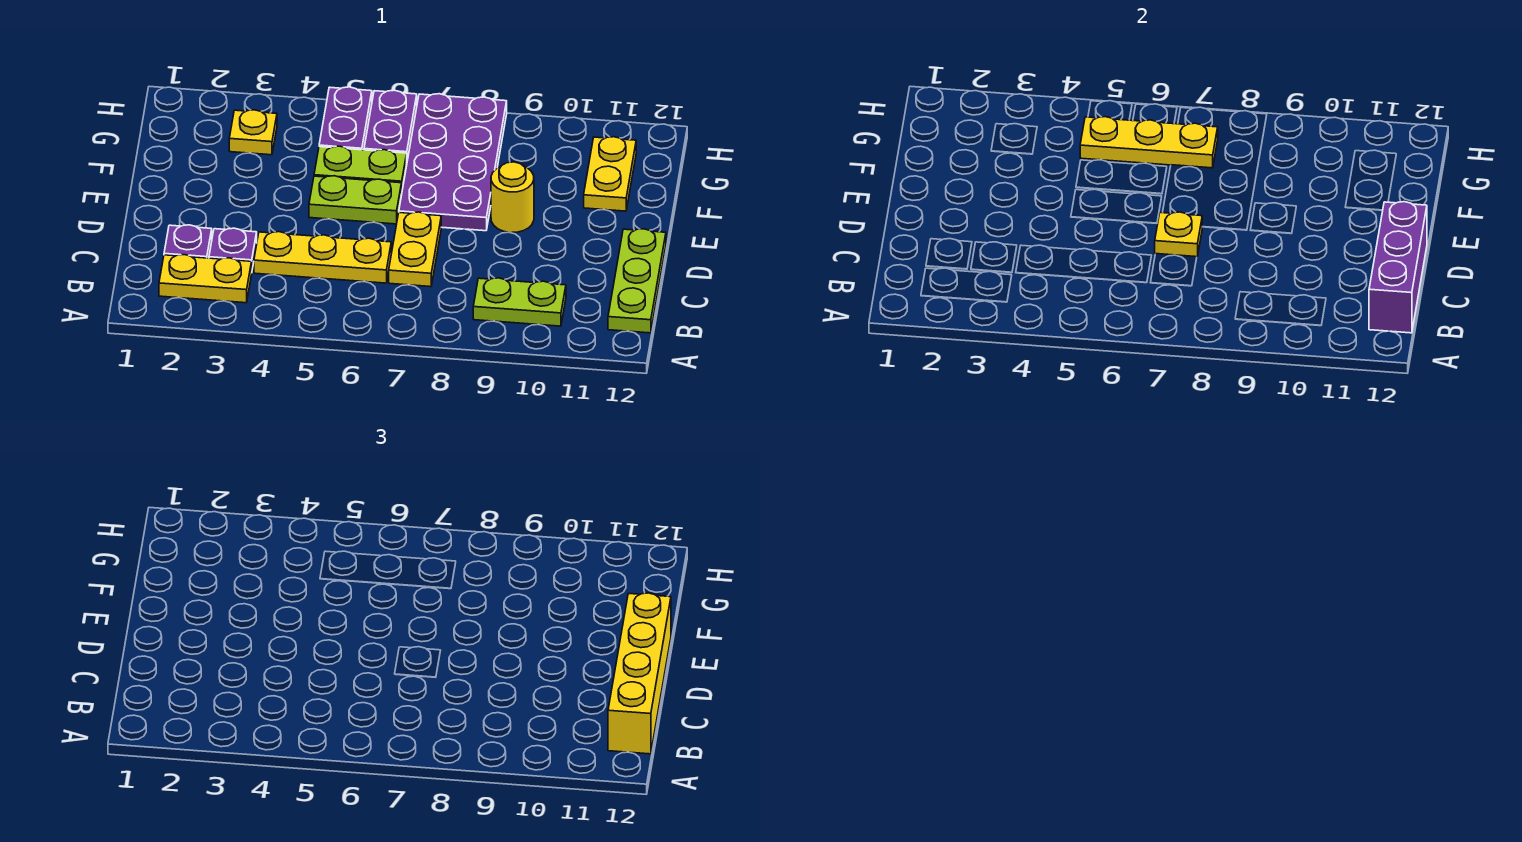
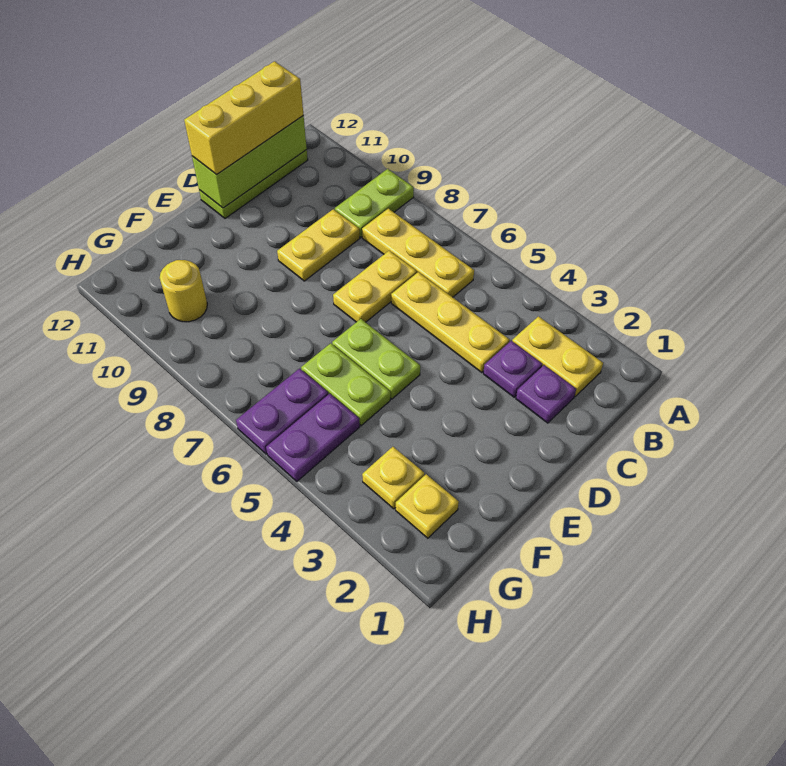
lime plate B9:B10 level 1 -> lime plate A9:B9 level 1
purple brick B12:D12 level 2 -> lime brick B12:D12 level 2
yellow brick B12:E12 level 3 -> yellow brick B12:D12 level 3
yellow plate D7 level 2 -> yellow plate G2 level 1
purple plate E7:H8 level 1 -> none
yellow round brick E9 level 1 -> yellow round brick G10 level 1
yellow plate F11:G11 level 1 -> yellow plate C9:D9 level 1
yellow plate G5:G7 level 2 -> yellow plate B6:B8 level 1

